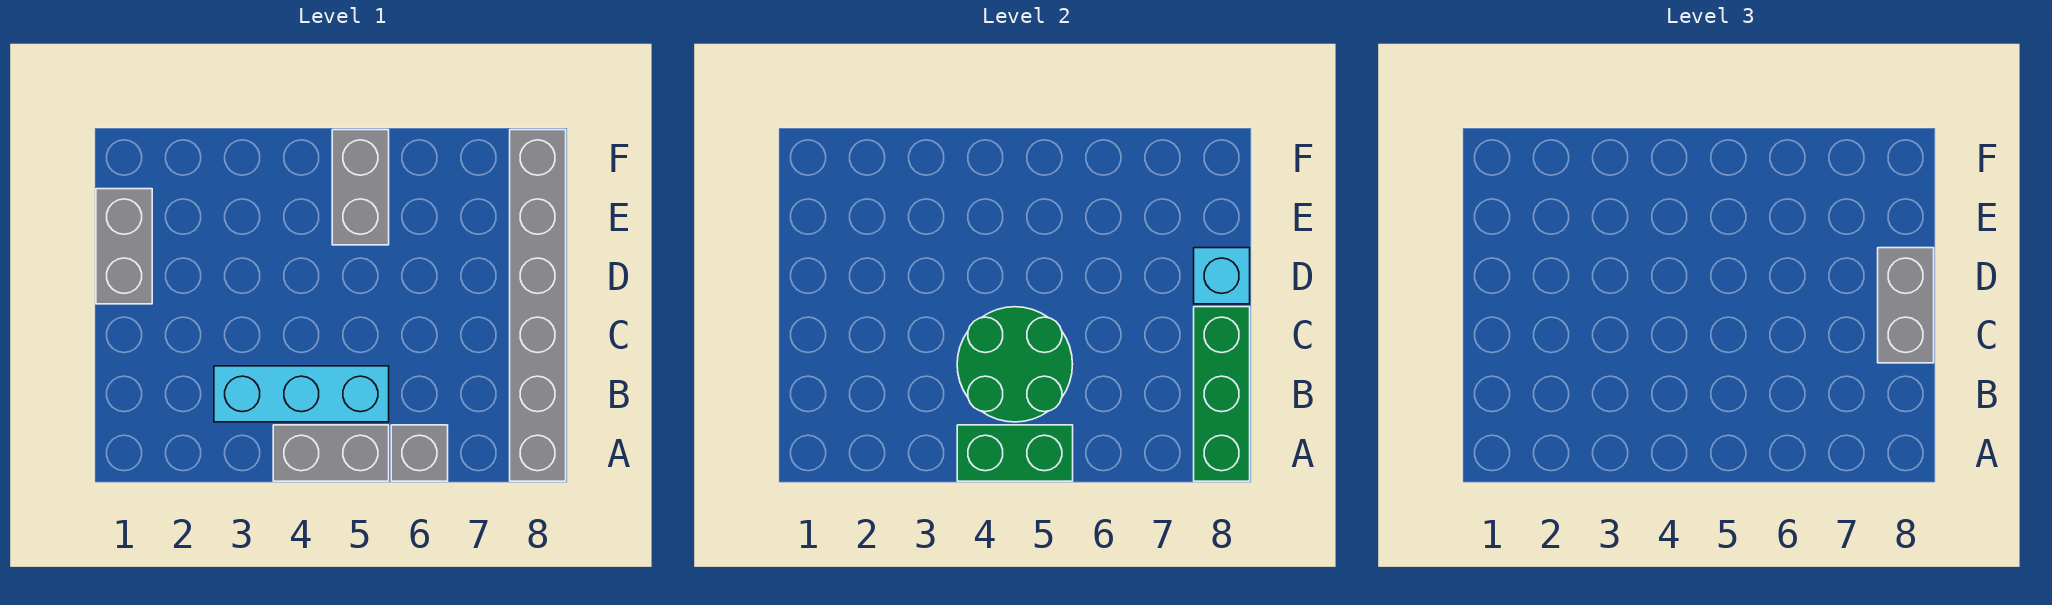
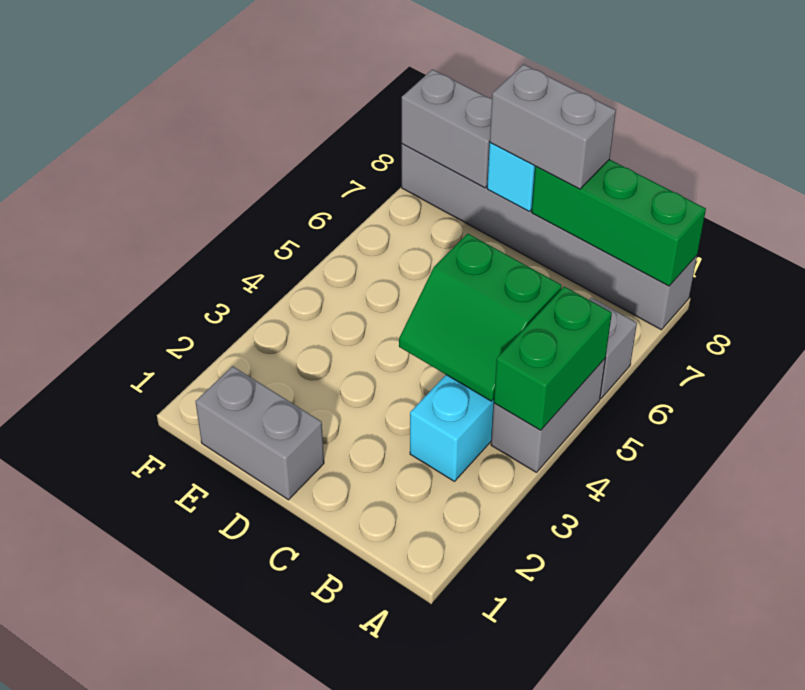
green round brick B4:C5 level 2 -> green slope B4:C5 level 2 top 5
grey brick E5:F5 level 1 -> grey brick E8:F8 level 2

